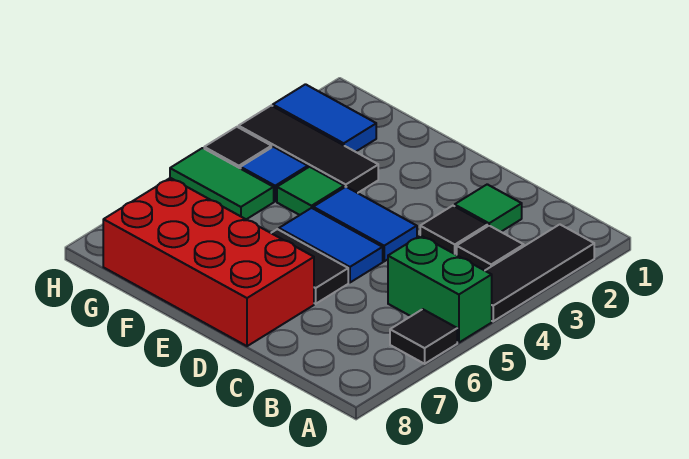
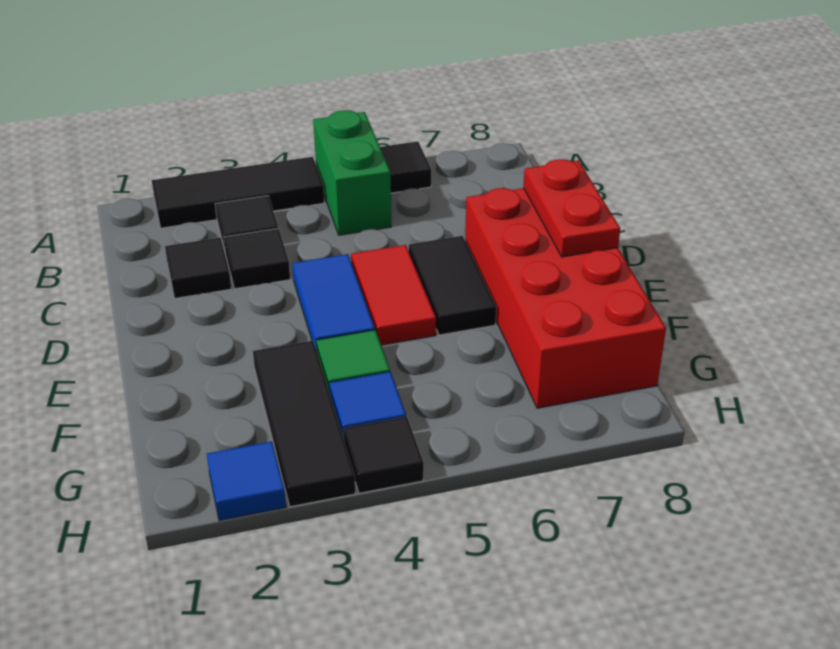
green tile C2 level 1 -> black tile C2 level 1
blue tile D5:E5 level 1 -> red tile D5:E5 level 1
none -> red plate D8:E8 level 2
blue tile G2:H2 level 1 -> blue tile H2 level 1
green tile G5:H5 level 1 -> none

